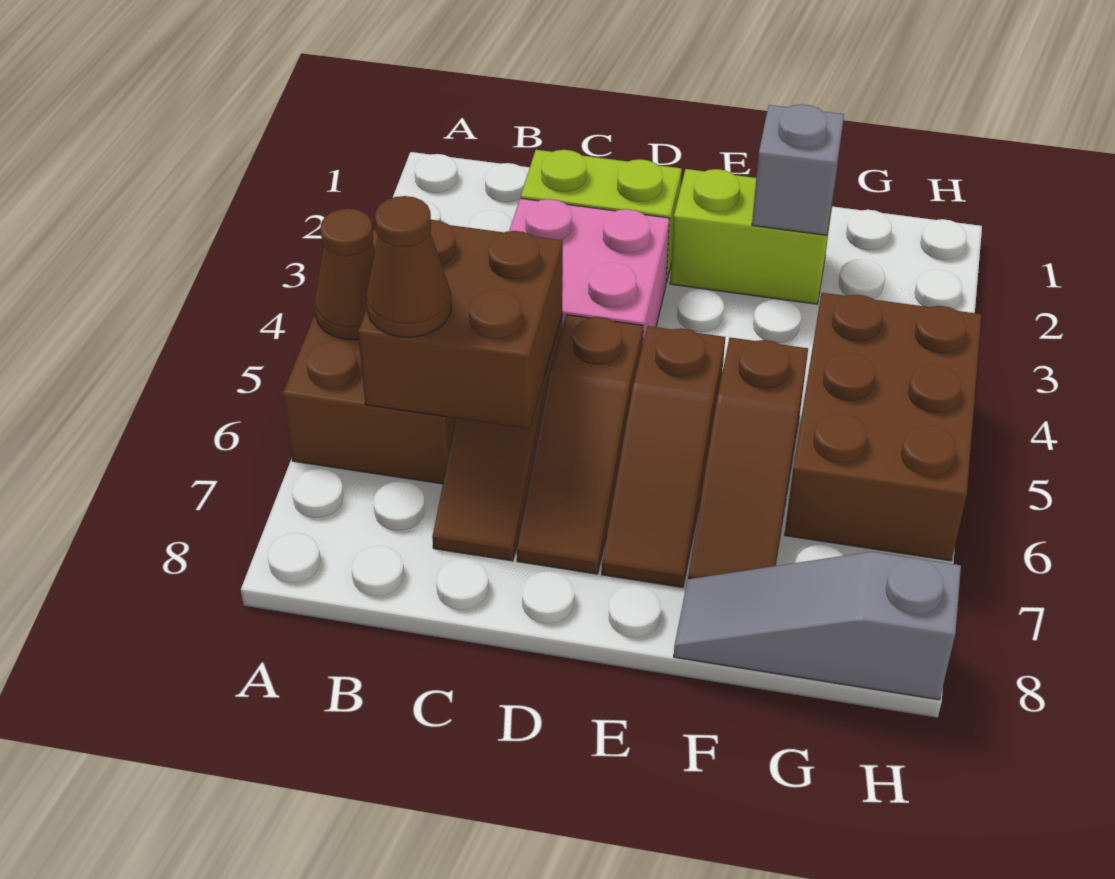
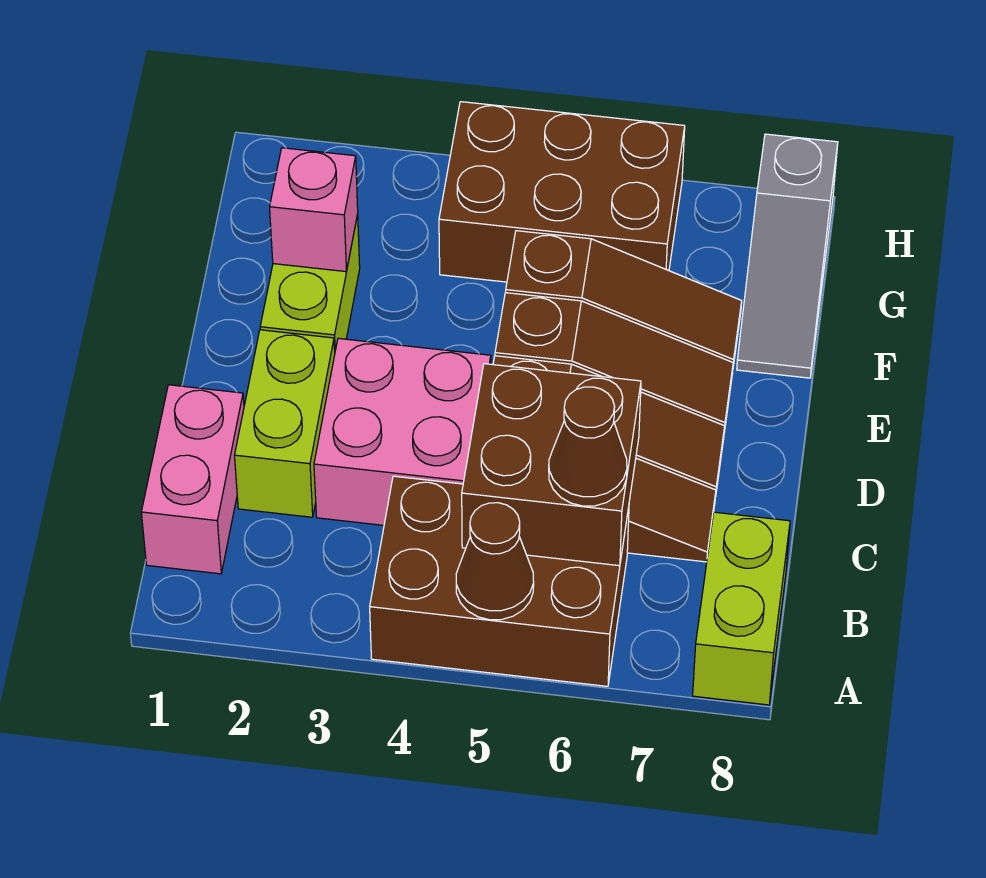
none -> lime brick A8:B8 level 1
none -> pink brick B1:C1 level 1
grey brick F2 level 2 -> pink brick F2 level 2

